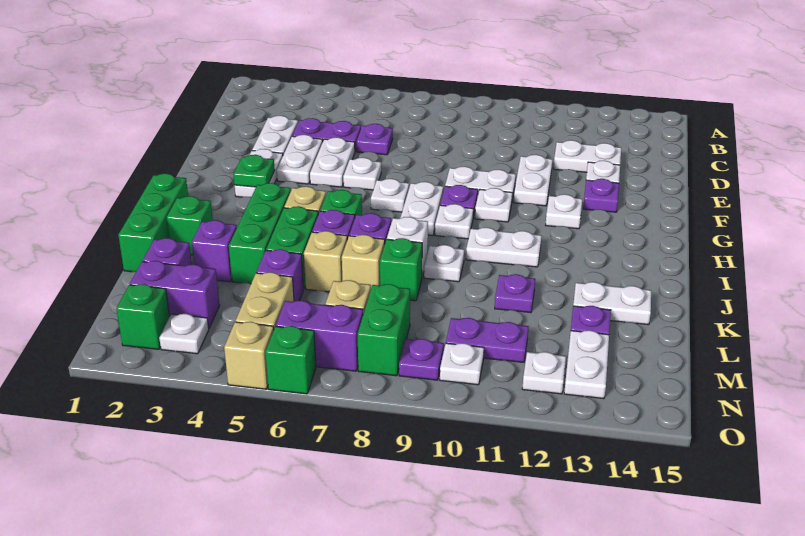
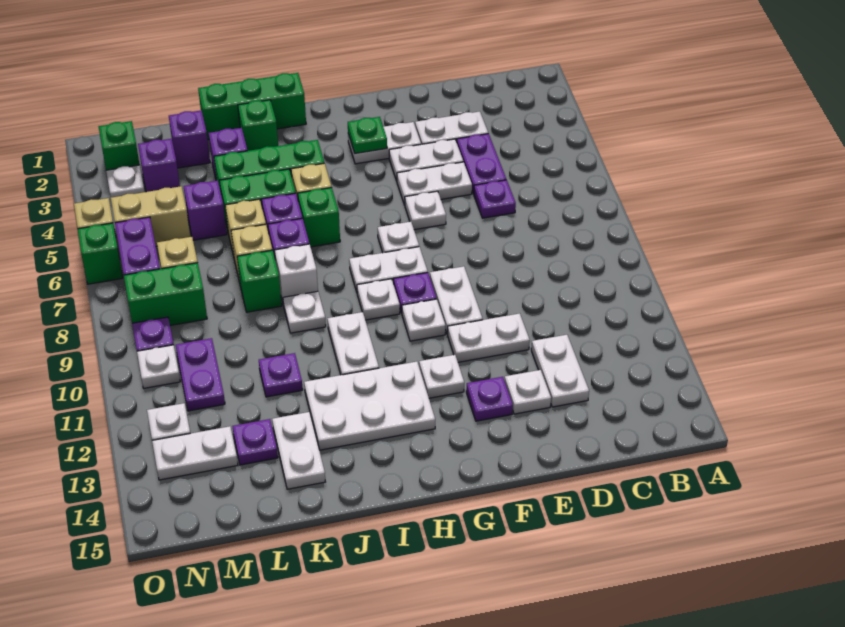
none -> white plate H12:J13 level 1
purple brick M2:M3 level 1 -> purple brick M3 level 1

